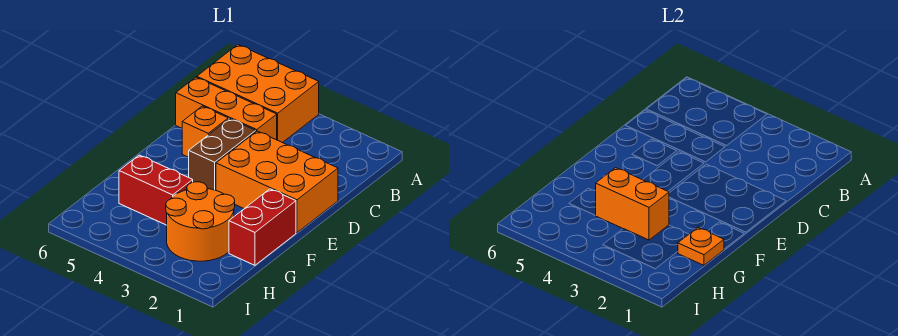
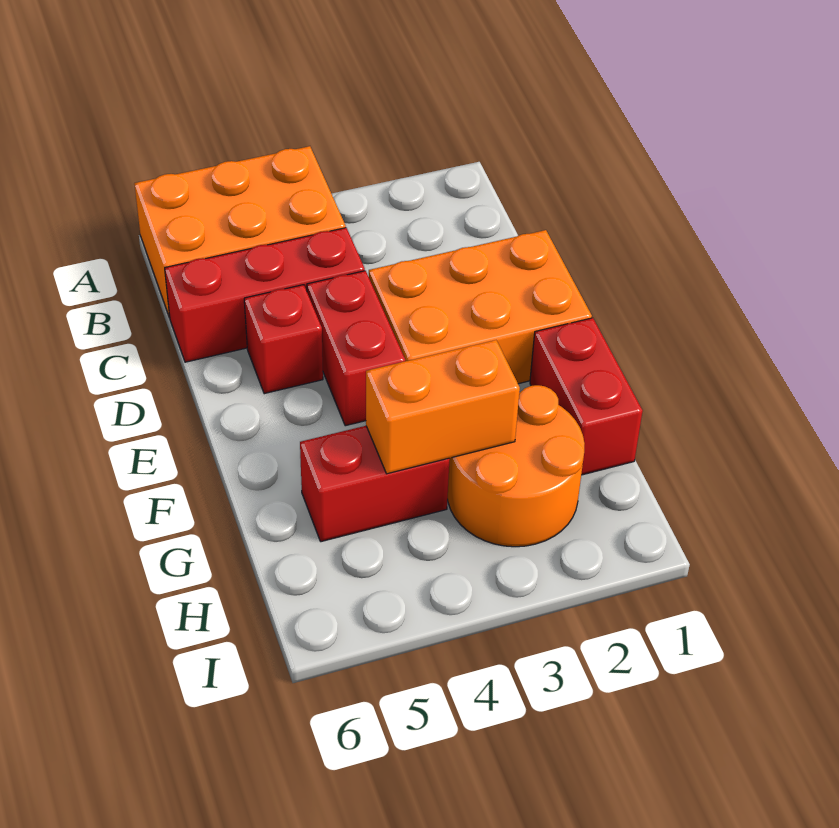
orange brick C4:C6 level 1 -> red brick C4:C6 level 1
brown brick D4:E4 level 1 -> red brick D4:E4 level 1
orange brick D5 level 1 -> red brick D5 level 1
orange plate G1 level 2 -> none

